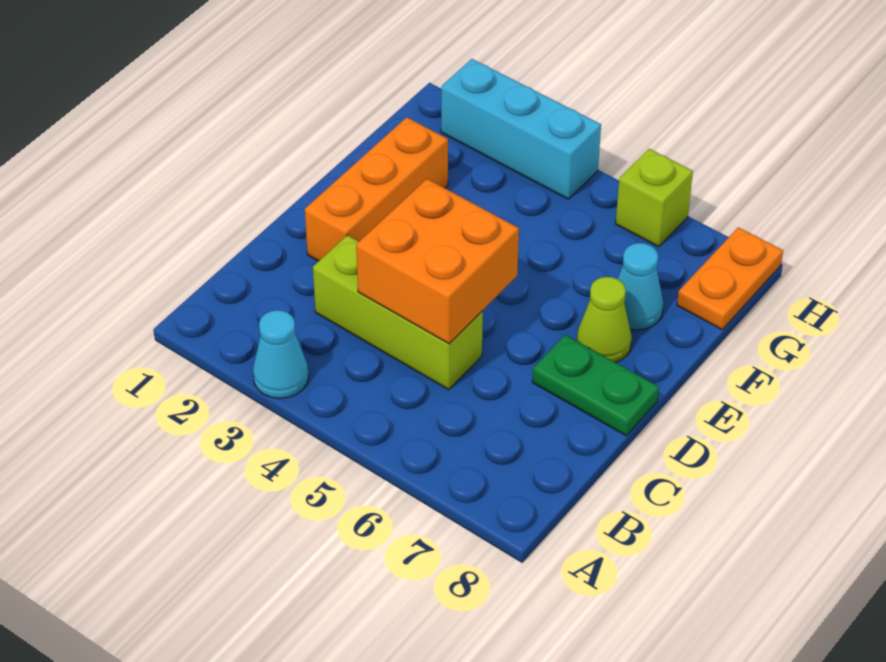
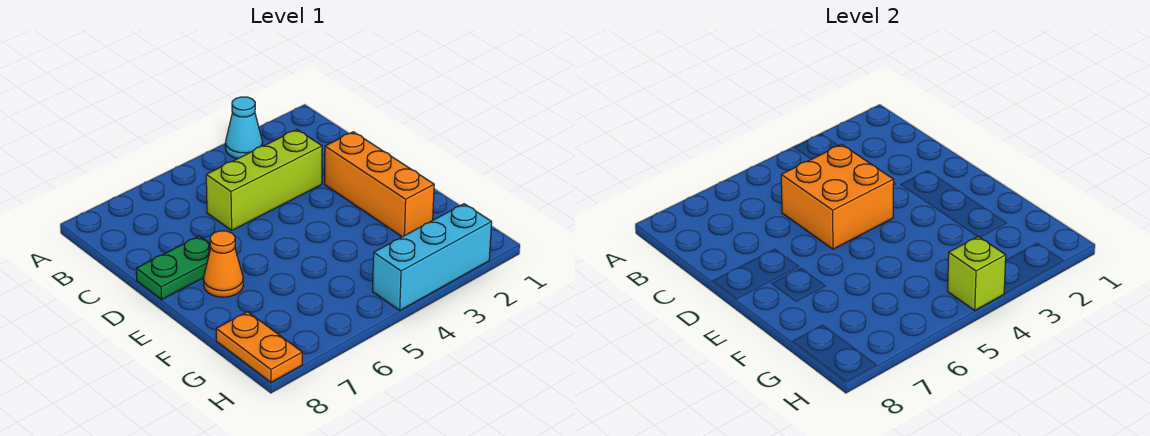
lime cone E7 level 1 -> orange cone E7 level 1
cyan cone F7 level 1 -> none
lime brick H6 level 1 -> lime brick H4 level 2

